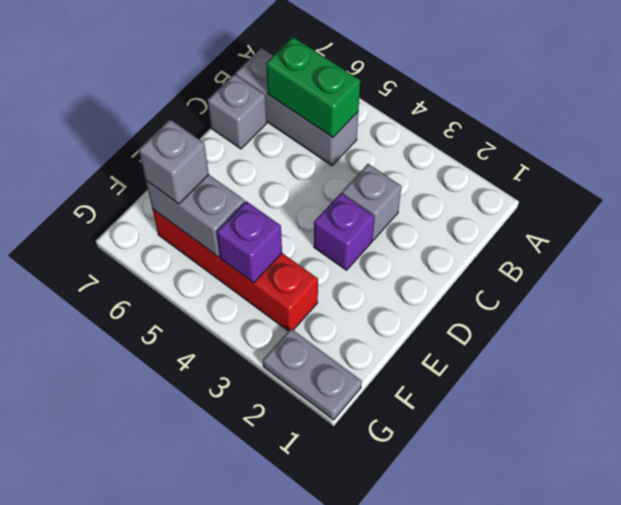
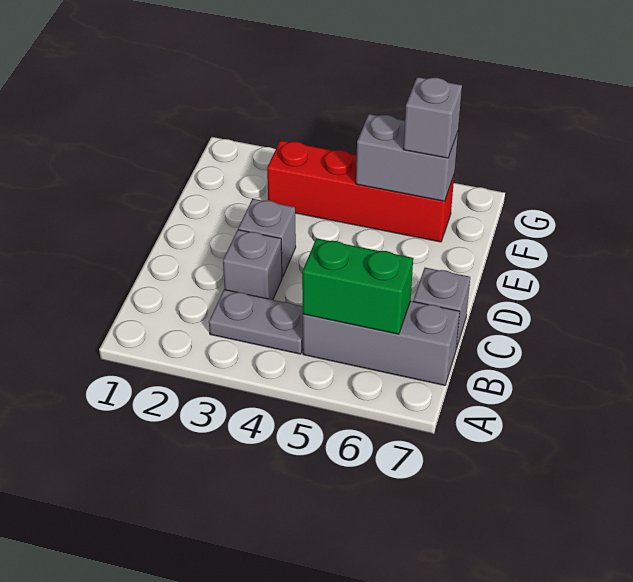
purple brick D3 level 1 -> grey brick D3 level 1
purple brick F4 level 2 -> none
grey plate G1:G2 level 1 -> grey plate B3:B4 level 1

